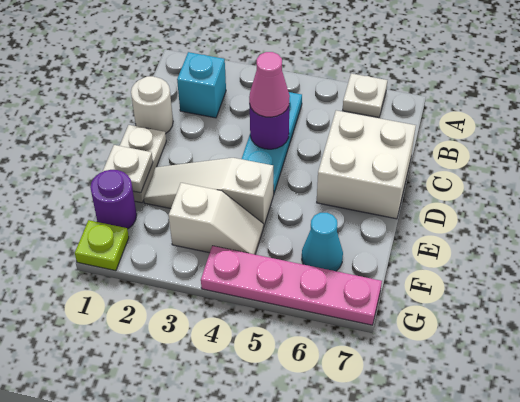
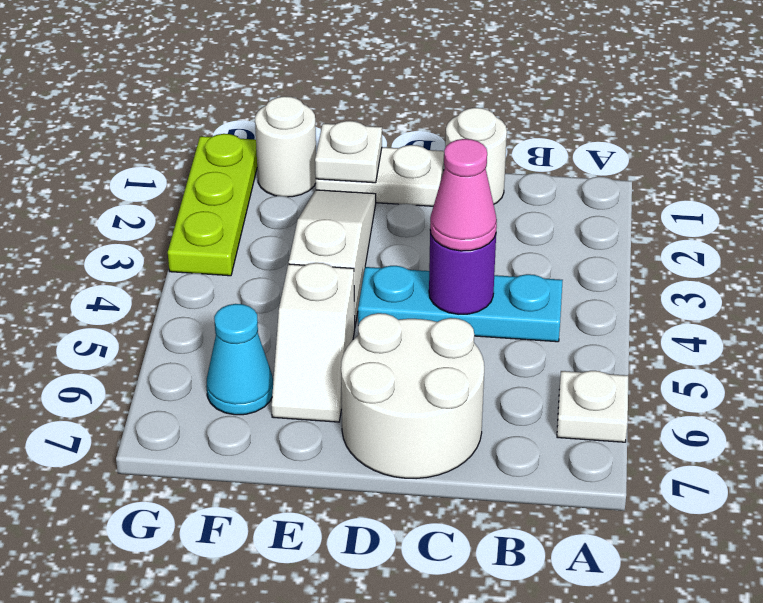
cyan brick B2 level 1 -> none
white brick C6:D7 level 1 -> white round brick C6:D7 level 1
purple round brick F1 level 1 -> white round brick F1 level 1
white slope F3:F4 level 1 top 3 -> white slope E5:E6 level 1 top 5
lime plate G1 level 1 -> lime plate G1:G3 level 1
pink plate G4:G7 level 1 -> none

